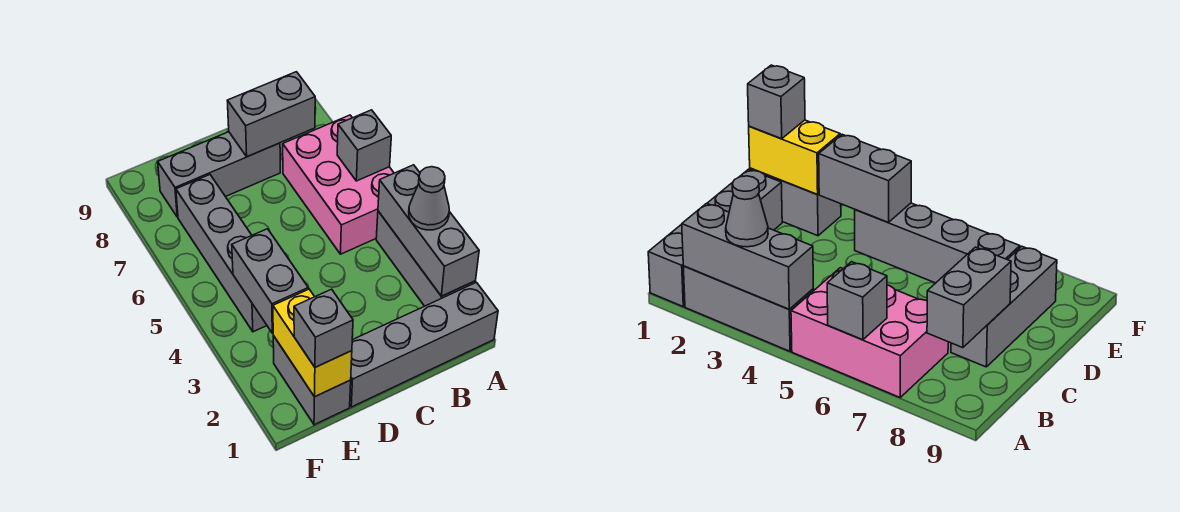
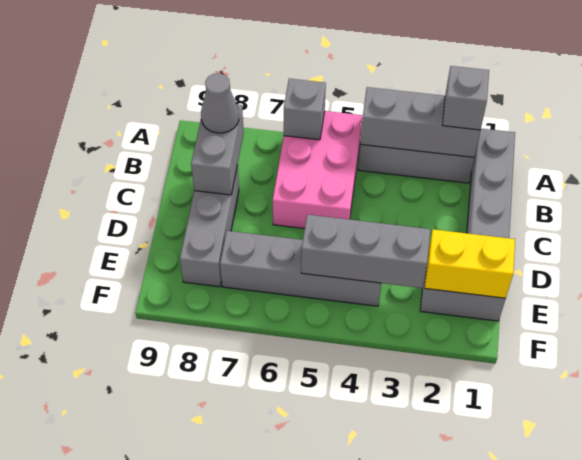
grey cone A3 level 3 -> grey cone B8 level 3
pink brick A5:B7 level 1 -> pink brick A5:C6 level 1
grey brick E1 level 3 -> grey brick A2 level 3
grey brick E3:E4 level 2 -> grey brick E3:E5 level 2

